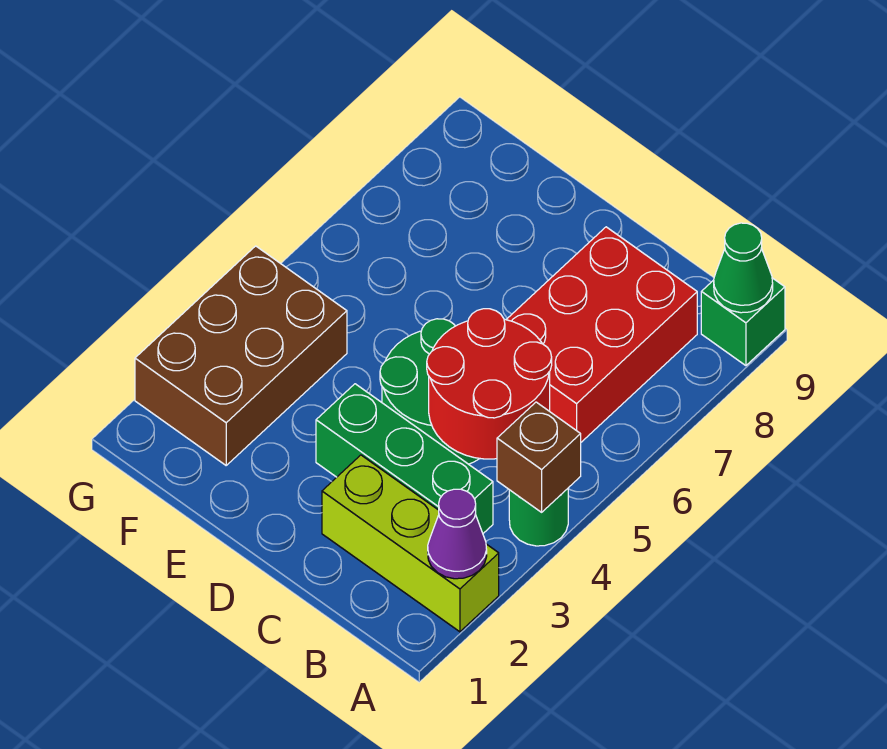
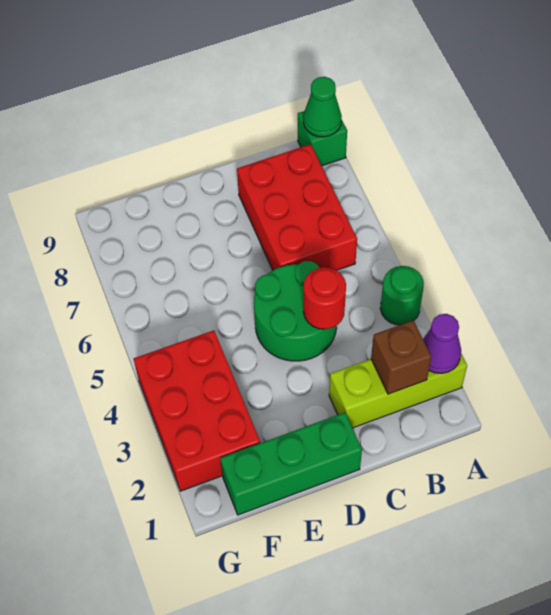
brown brick A4 level 2 -> brown brick B2 level 2
green brick B3:D3 level 1 -> green brick D1:F1 level 1
red round brick B4:C5 level 2 -> red round brick C4 level 2
brown brick F2:G4 level 1 -> red brick F2:G4 level 1

